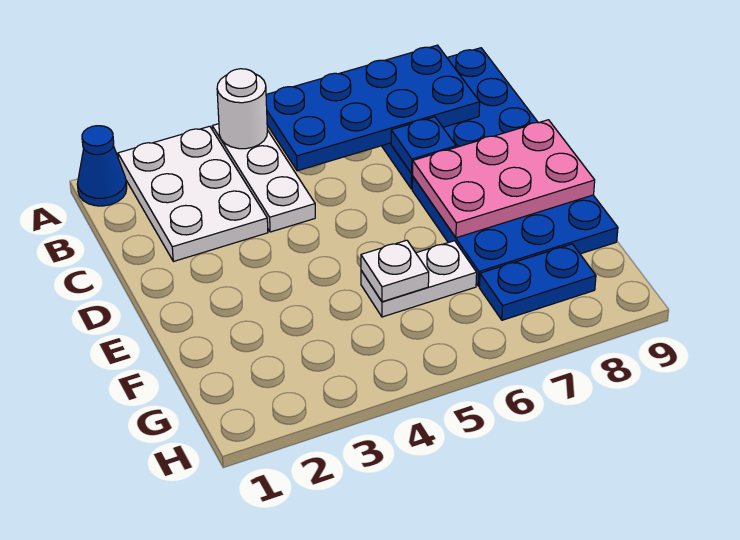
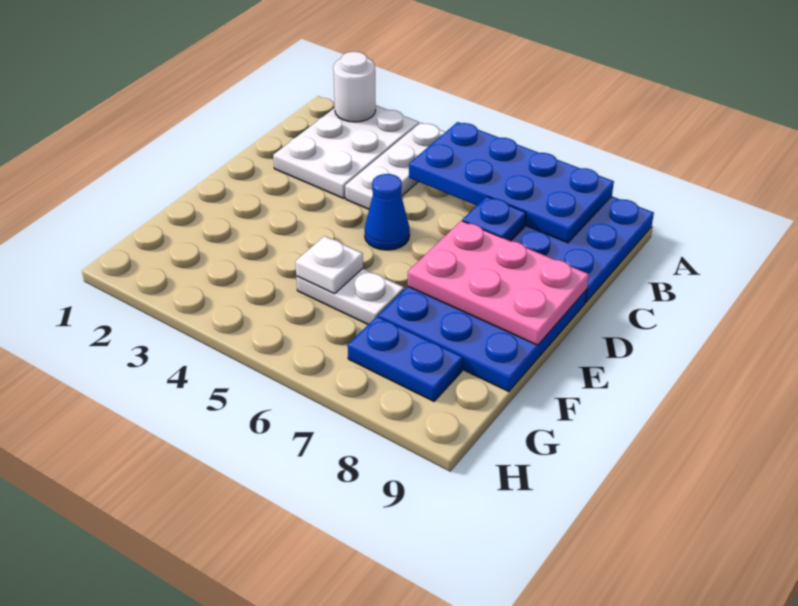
blue cone A1 level 1 -> blue cone D5 level 1
white round brick A4 level 2 -> white round brick A2 level 2

